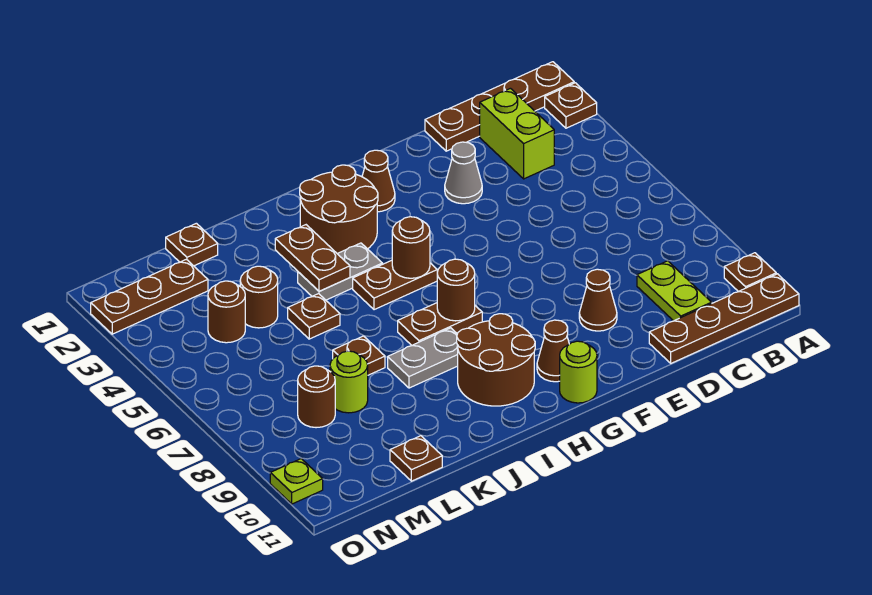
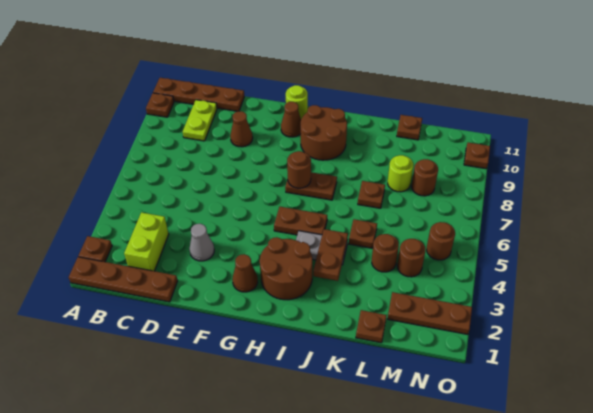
brown round brick H5 level 2 -> brown round brick N5 level 1
grey plate I8:J8 level 1 -> none
lime plate O10 level 1 -> brown plate O10 level 1

